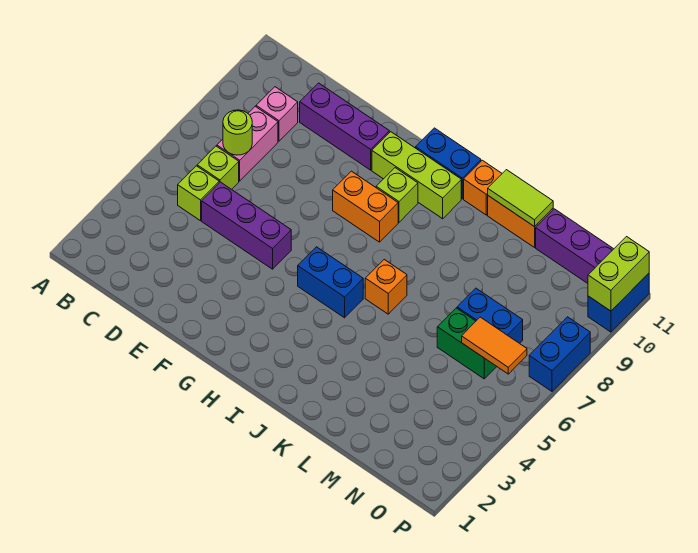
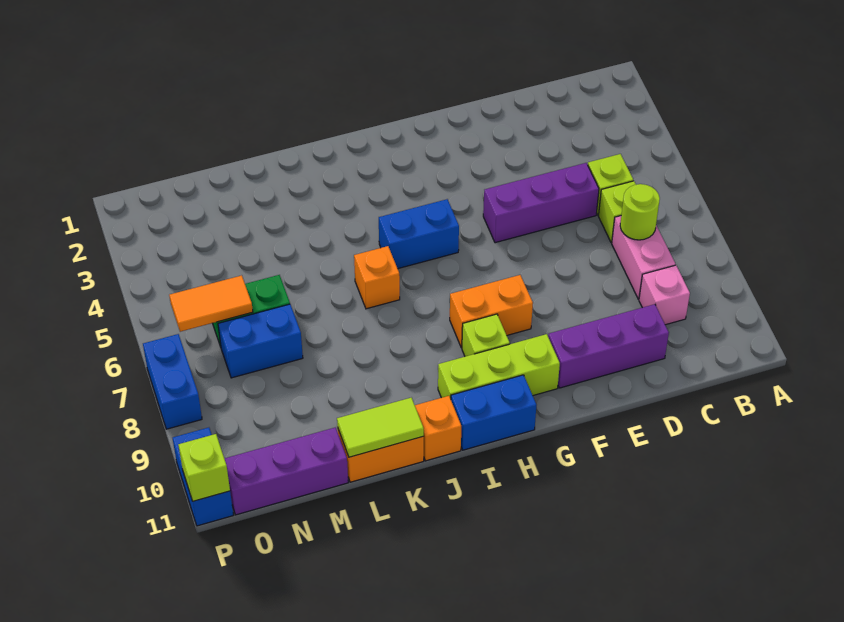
lime brick P10:P11 level 2 -> lime brick P11 level 2

